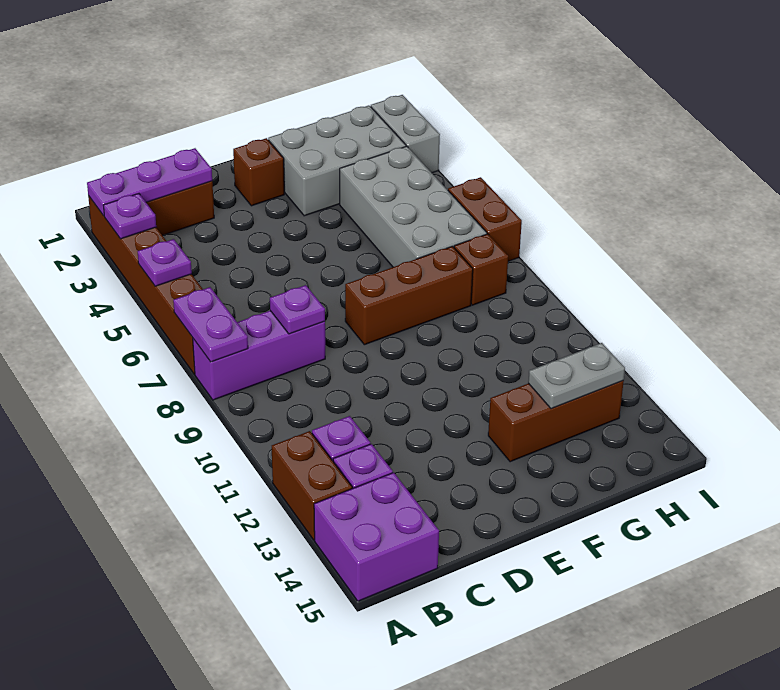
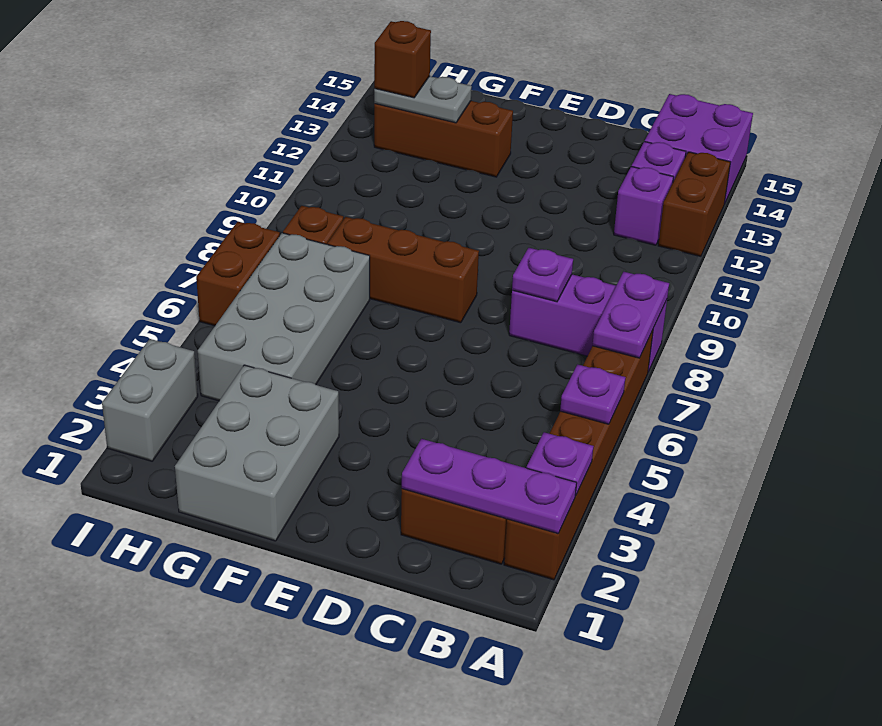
brown brick E2 level 1 -> brown brick H13 level 3
grey brick F2:H3 level 1 -> grey brick F1:G3 level 1

